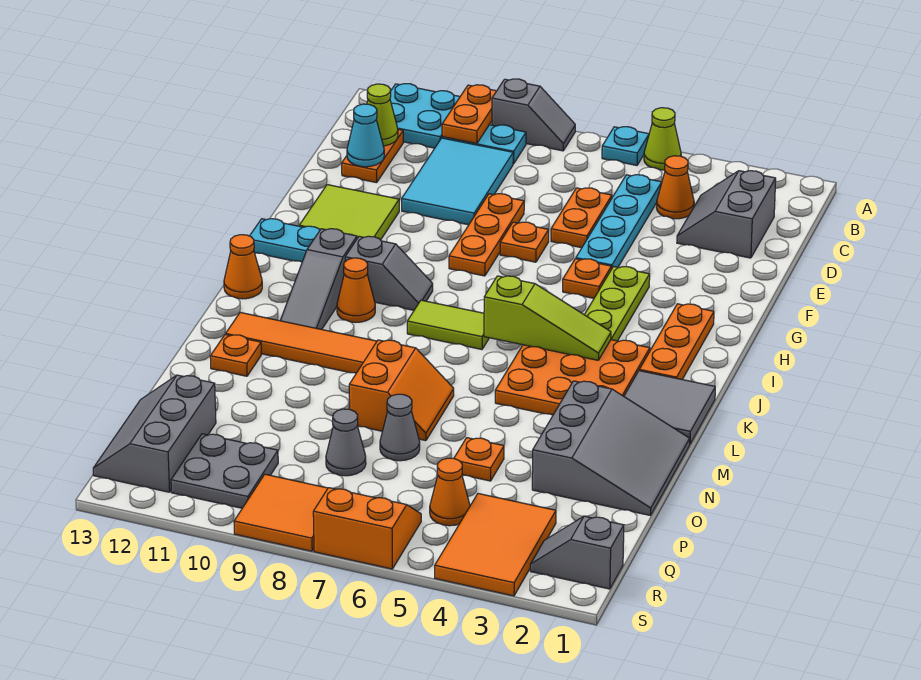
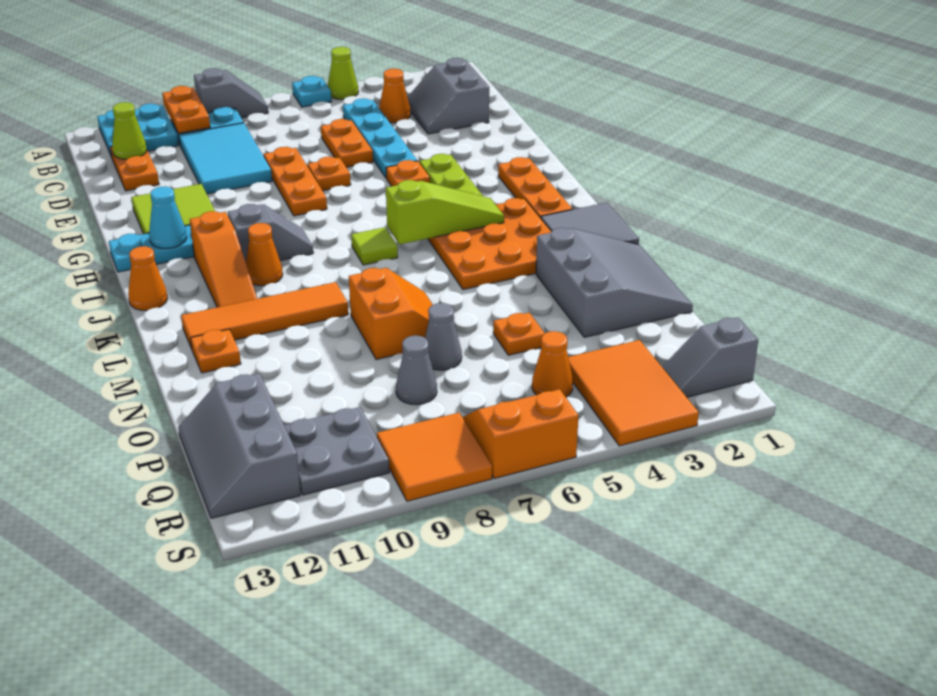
cyan cone D12 level 2 -> cyan cone H12 level 2
grey slope I11:K11 level 1 top I -> orange slope I11:K11 level 1 top I
lime tile J7:J8 level 1 -> lime tile J7 level 1

